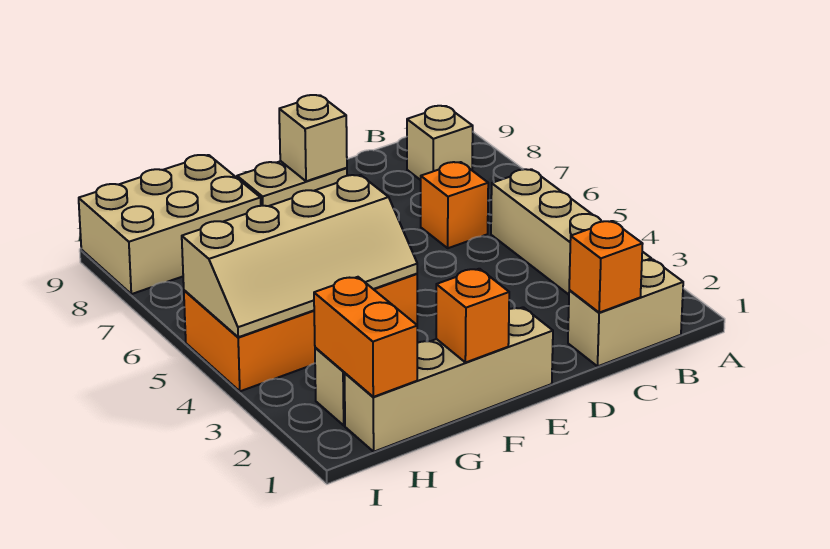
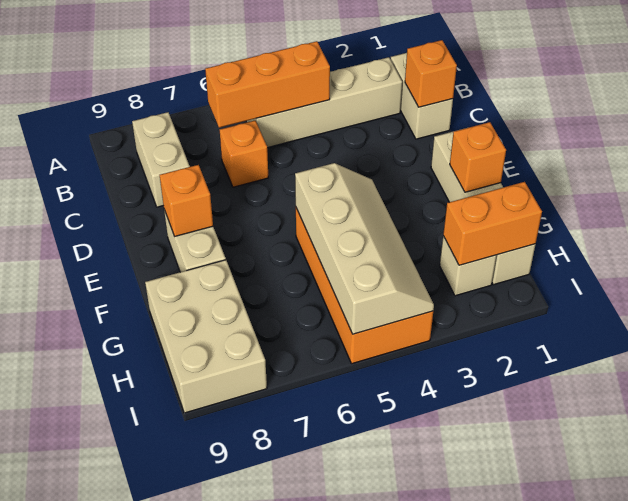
none -> orange brick B4:B6 level 2
tan brick B8 level 1 -> tan brick B8:C8 level 1
tan brick E8 level 2 -> orange brick E8 level 2

